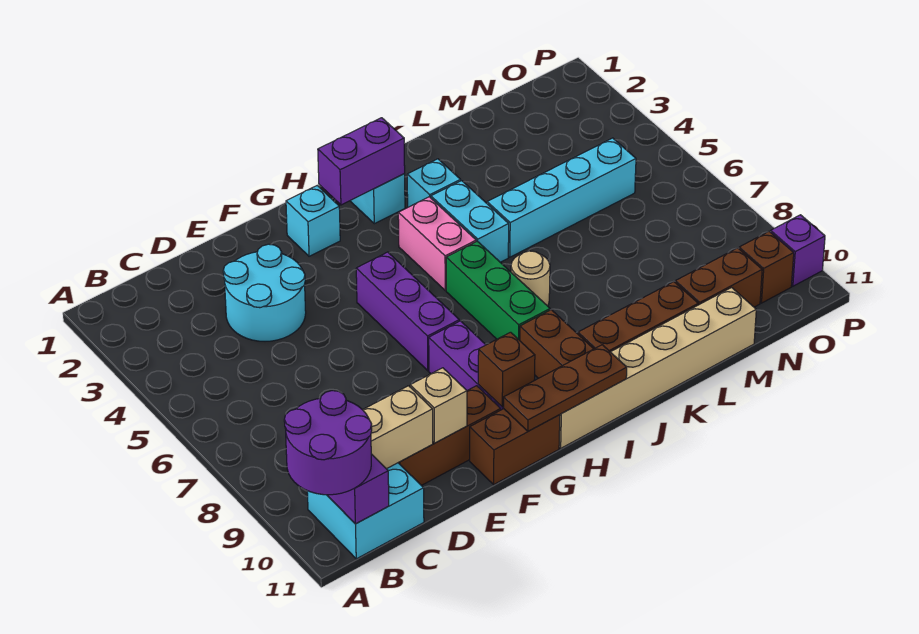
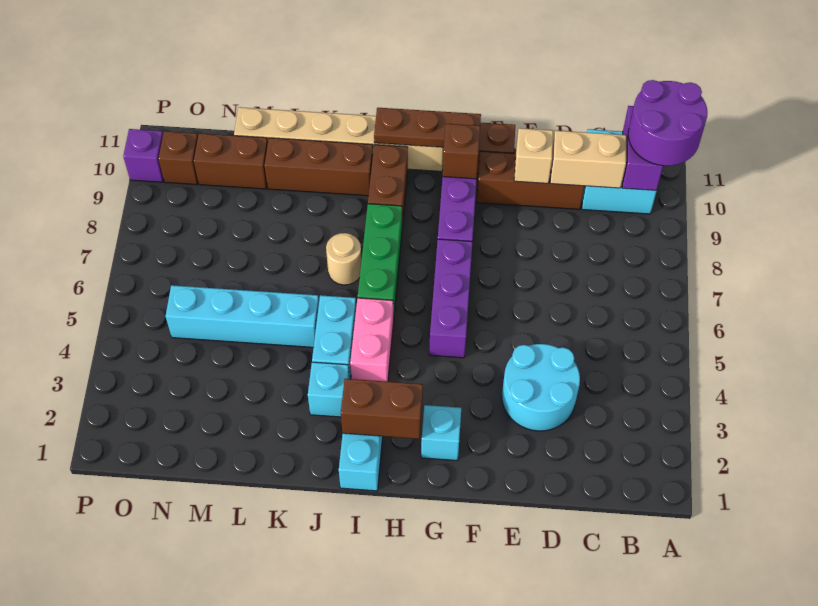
purple brick H2:I2 level 2 -> brown brick H2:I2 level 2

